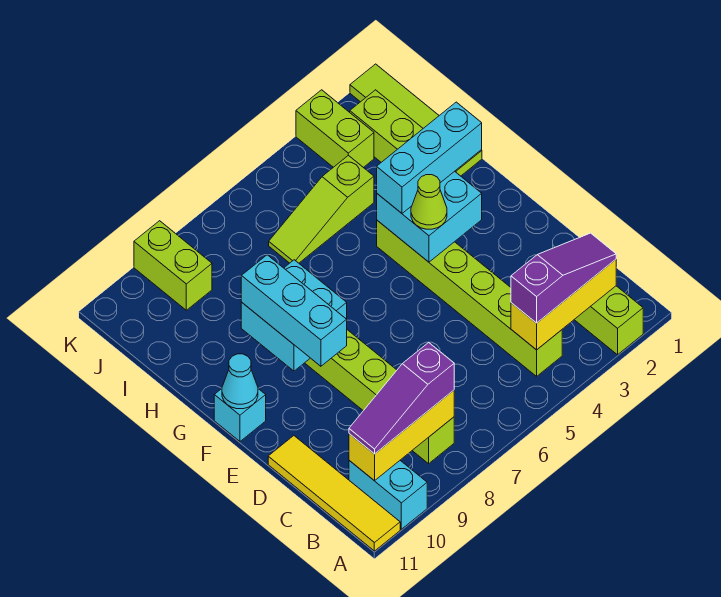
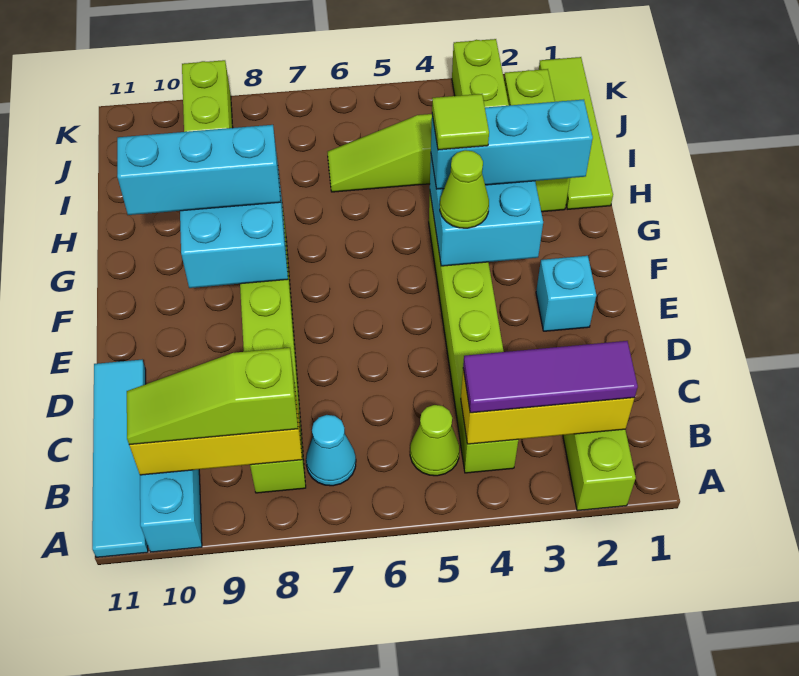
yellow tile A11:D11 level 1 -> cyan tile A11:D11 level 1
purple slope B2:B4 level 3 top 4 -> purple tile B2:B4 level 3
none -> lime cone B5 level 1
purple slope B8:B10 level 3 top 8 -> lime slope B8:B10 level 3 top 8
cyan brick E9:G9 level 3 -> cyan brick G8:G10 level 3
cyan brick F11 level 1 -> cyan brick E2 level 1
cyan cone F11 level 2 -> cyan cone B7 level 1
none -> lime tile G4 level 4

